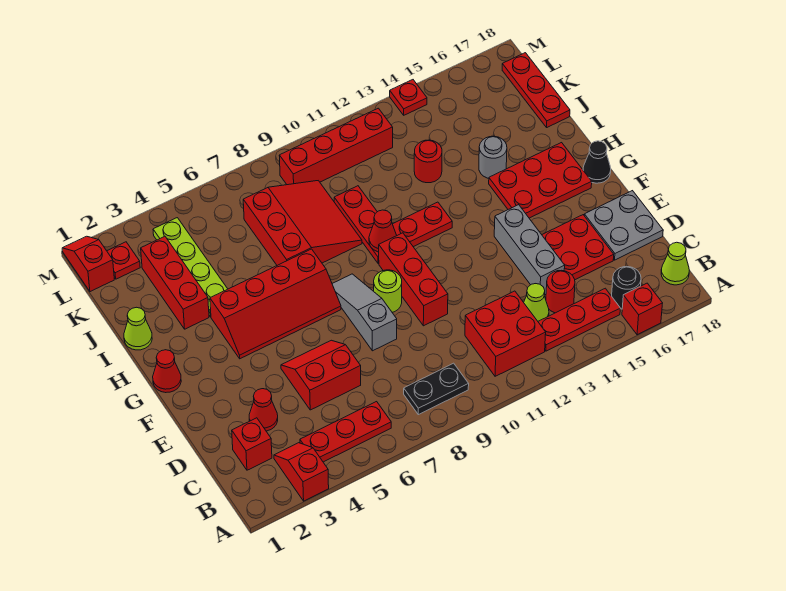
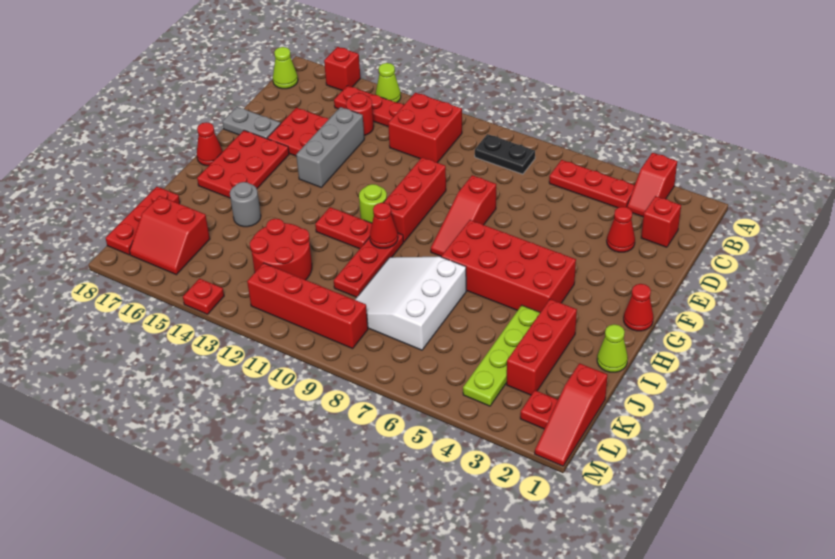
black round brick B16 level 1 -> none
lime cone C13 level 1 -> lime cone A14 level 1
red slope D5:E6 level 1 top D -> red slope K16:L17 level 1 top K
grey plate D17:E18 level 1 -> grey plate E17:E18 level 1
grey slope E8:G8 level 1 top E -> red slope E8:G8 level 1 top E
lime round brick F9 level 1 -> lime round brick G11 level 1
red slope G4:H7 level 1 top H -> red brick G4:H7 level 1
red plate G15:H17 level 1 -> red plate F16:H17 level 1
black cone G18 level 1 -> red cone G18 level 1
red slope I7:K9 level 1 top 7 -> white slope I7:K9 level 1 top 7
red round brick J13 level 1 -> red round brick J12:K13 level 1
red slope L1:M1 level 1 top L -> red slope K1:M1 level 1 top K

